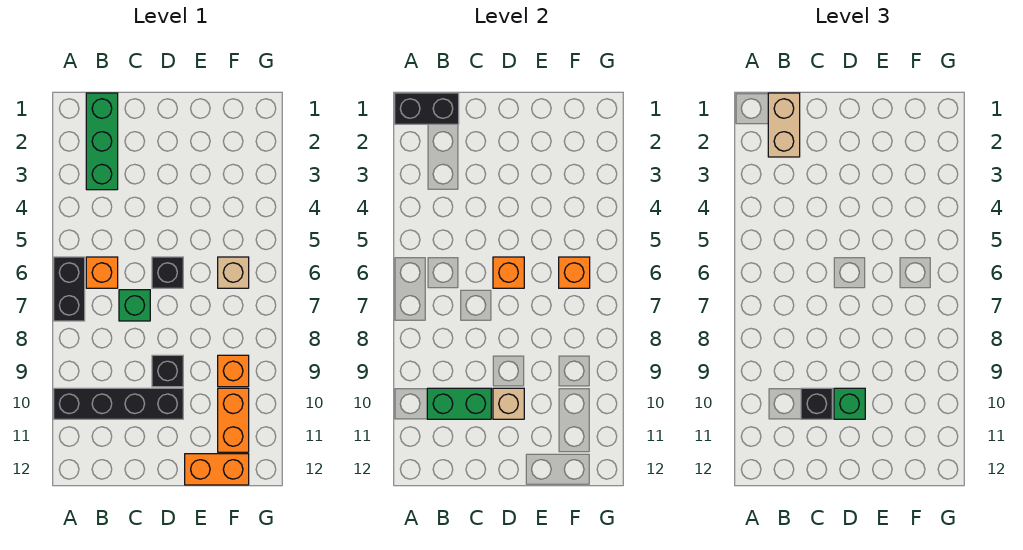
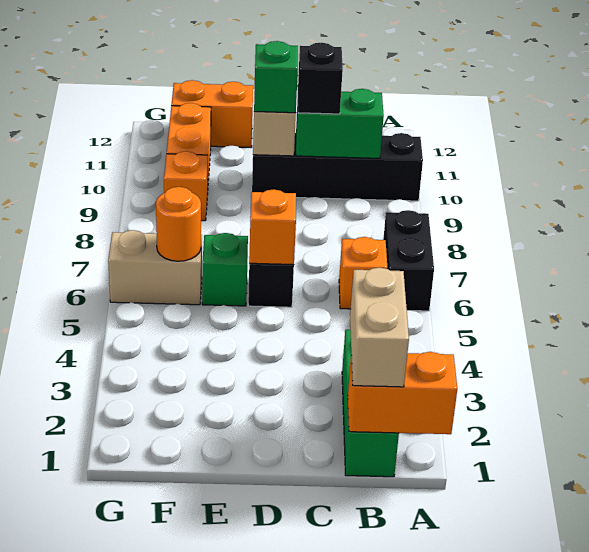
black brick A1:B1 level 2 -> orange brick A1:B1 level 2
green brick C7 level 1 -> green brick E6 level 1
black brick D9 level 1 -> none
tan brick F6 level 1 -> tan brick F6:G6 level 1
orange brick F6 level 2 -> orange round brick F6 level 2

